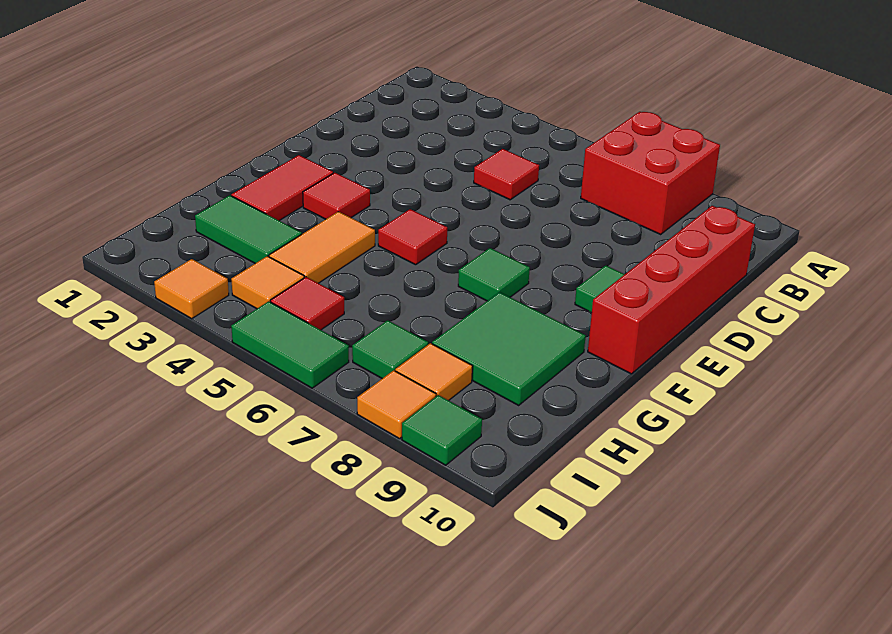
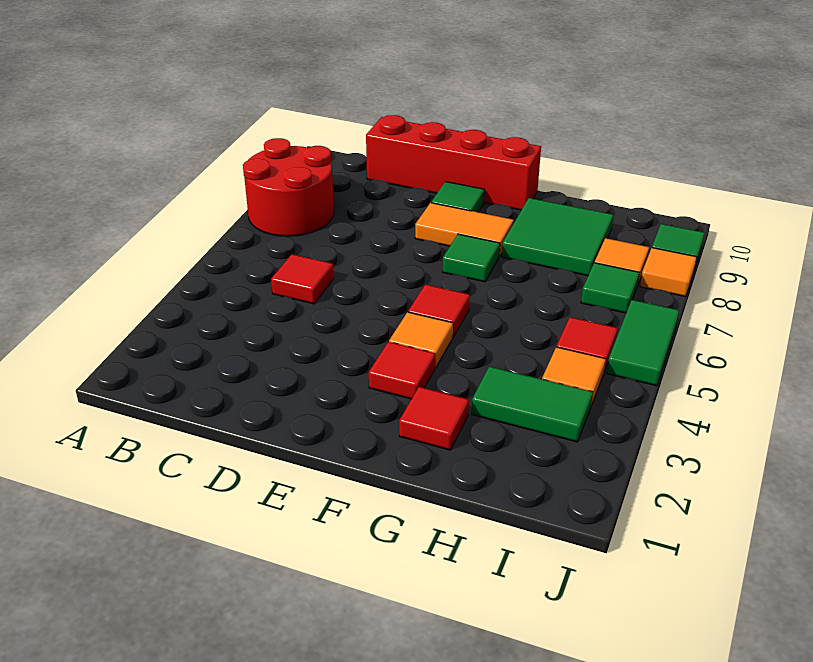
red brick A7:B8 level 1 -> red round brick A7:B8 level 1
red tile F2:G2 level 1 -> red tile G2 level 1
orange tile G4:H4 level 1 -> orange tile E8:F8 level 1
green tile H2:H3 level 1 -> green tile H3:I3 level 1
orange tile J3 level 1 -> orange tile F4 level 1

